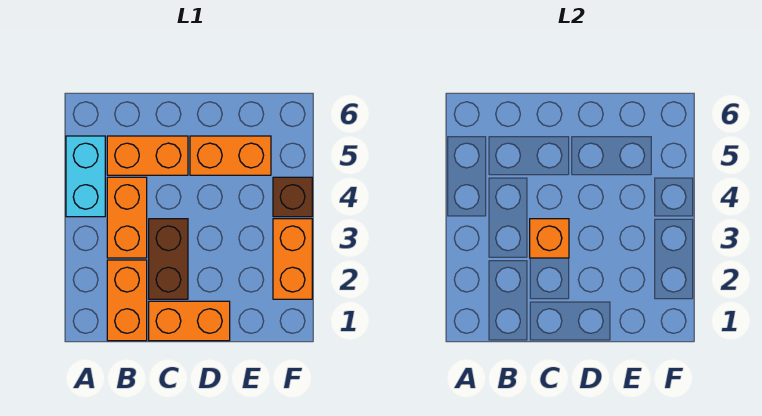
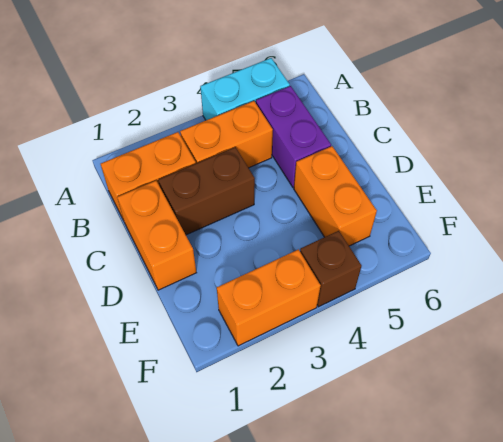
orange brick B5:C5 level 1 -> purple brick B5:C5 level 1
orange brick C3 level 2 -> none

